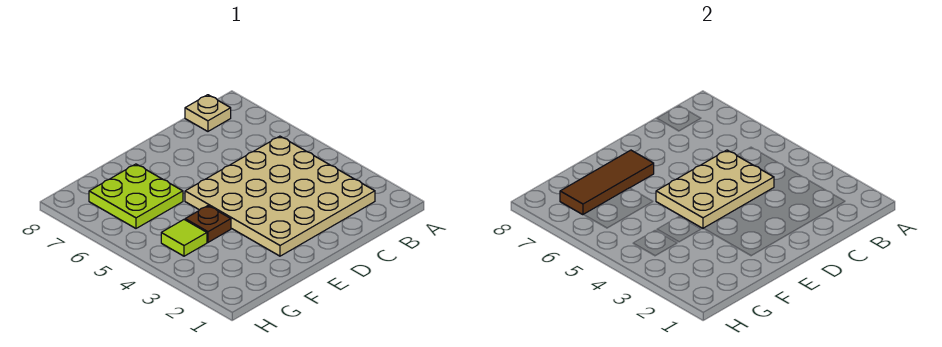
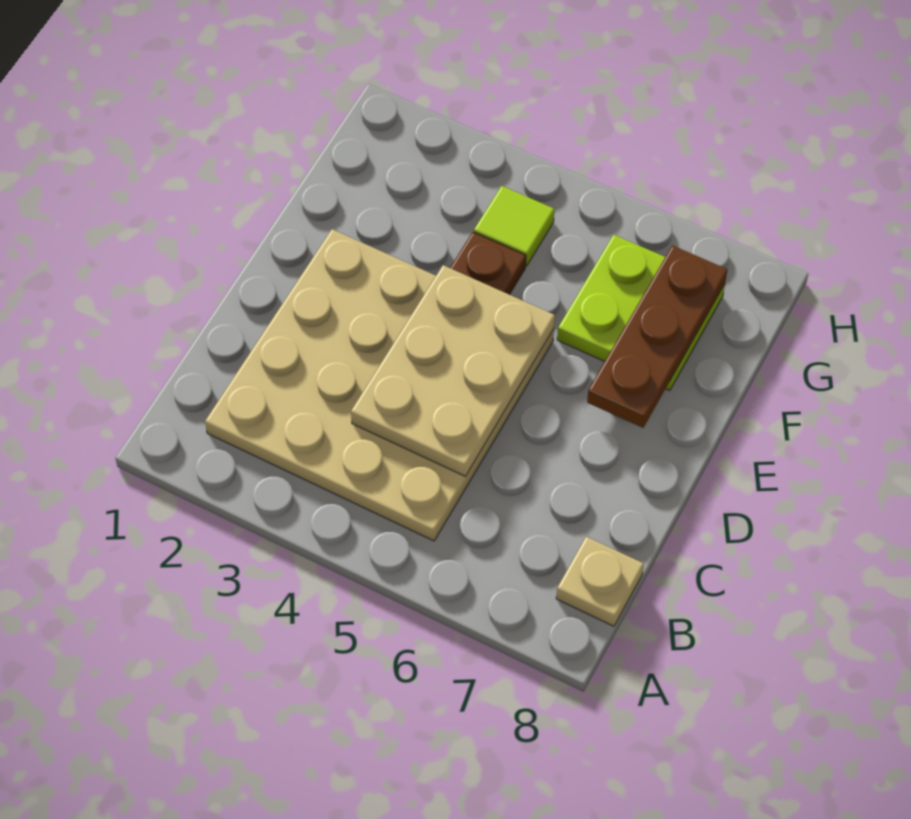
brown tile E7:G7 level 2 -> brown plate E7:G7 level 2

